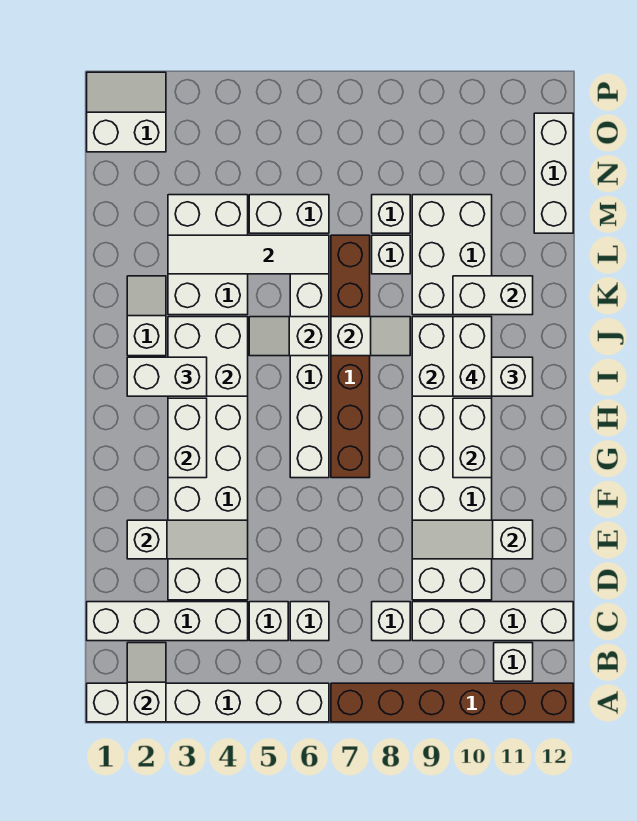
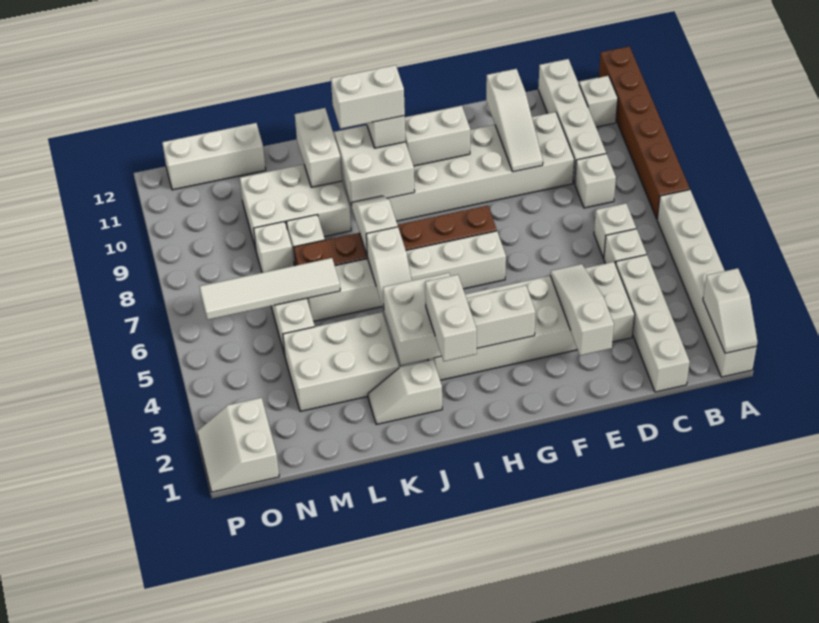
white slope A2:B2 level 2 top A -> white slope A1:A2 level 2 top 2
white tile L3:L6 level 2 -> white tile L6:O6 level 2

